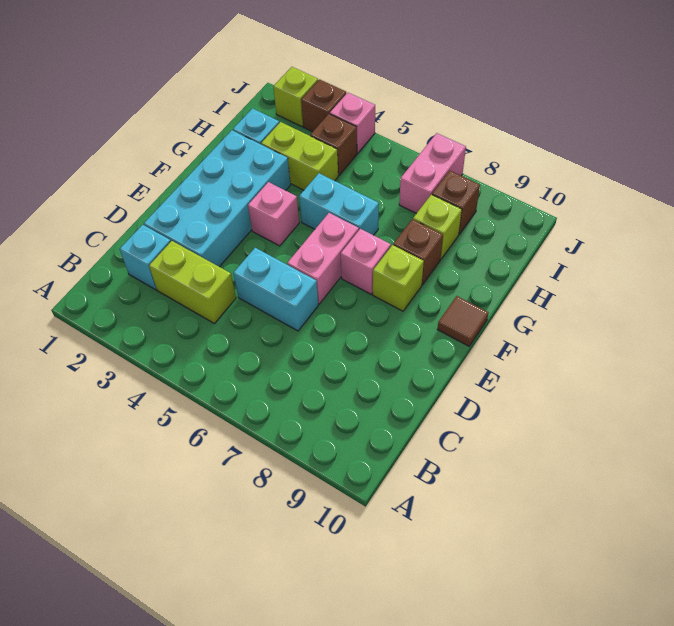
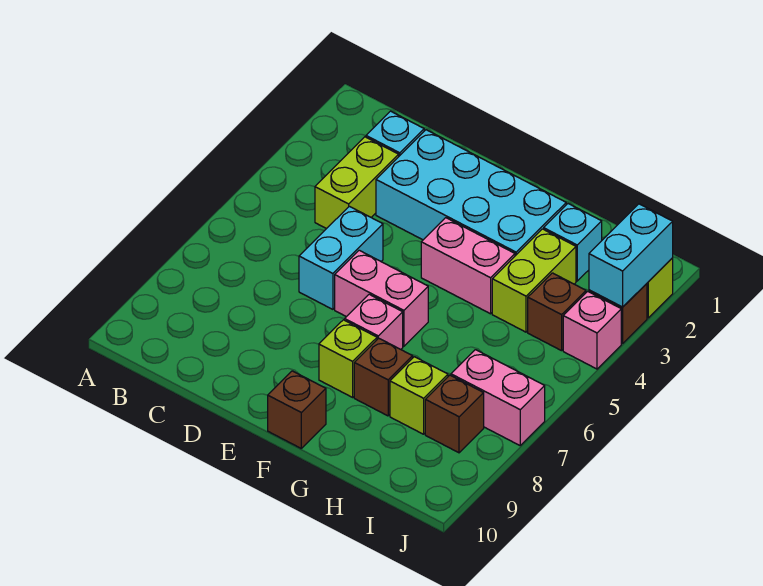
pink brick F4 level 1 -> pink brick F4:G4 level 1
brown tile F10 level 1 -> brown brick F10 level 1
cyan brick G5:G6 level 1 -> cyan brick J2:J3 level 2

